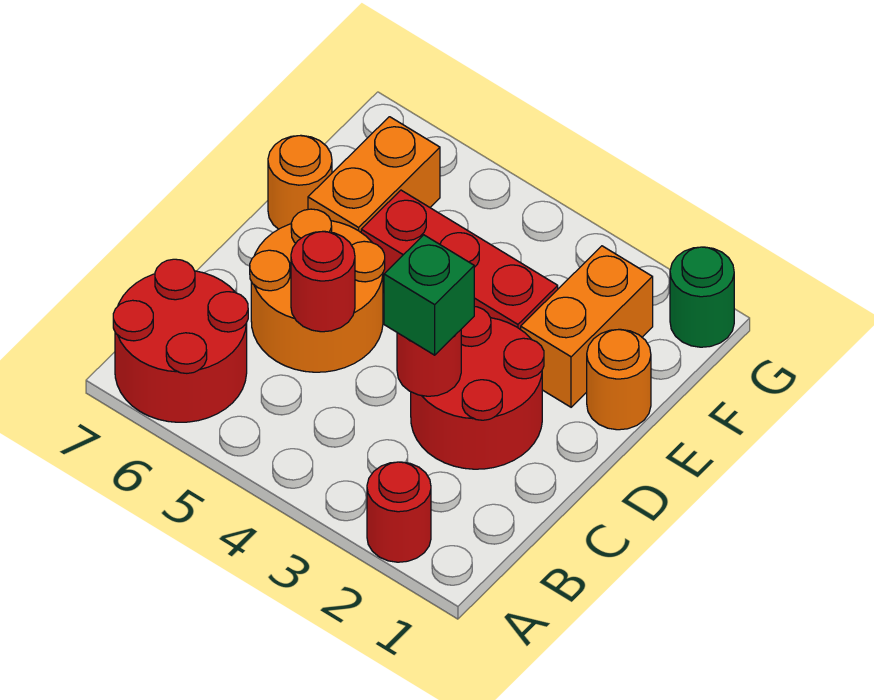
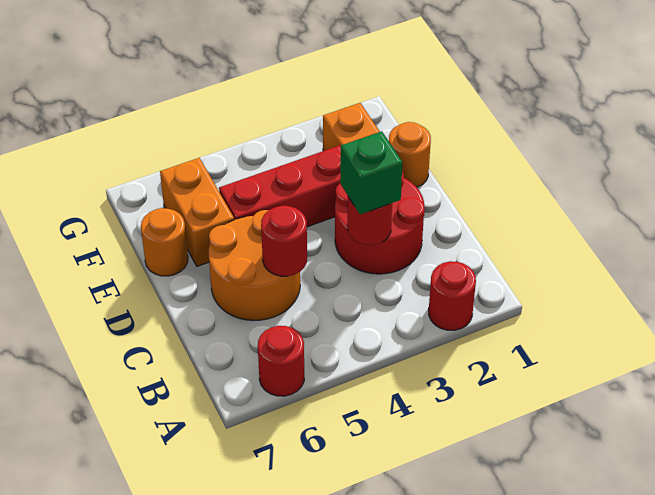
red round brick A6:B7 level 1 -> red round brick A6 level 1
green round brick G1 level 1 -> none

